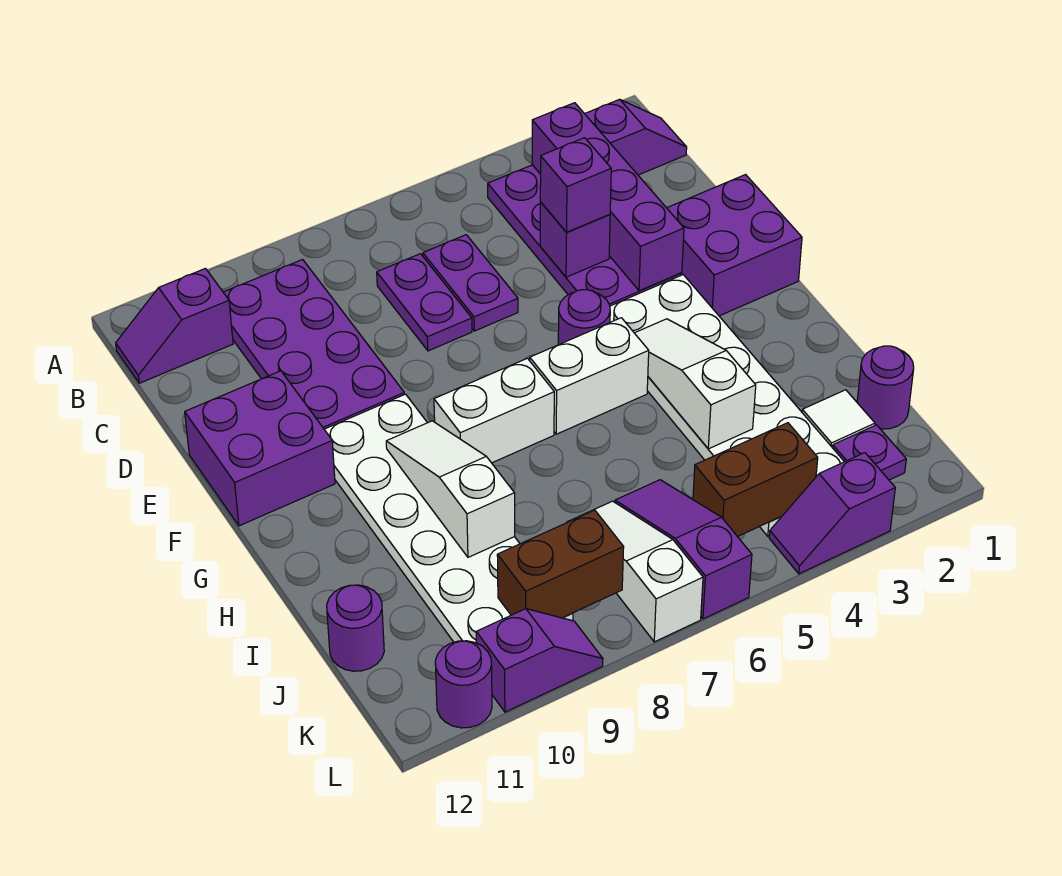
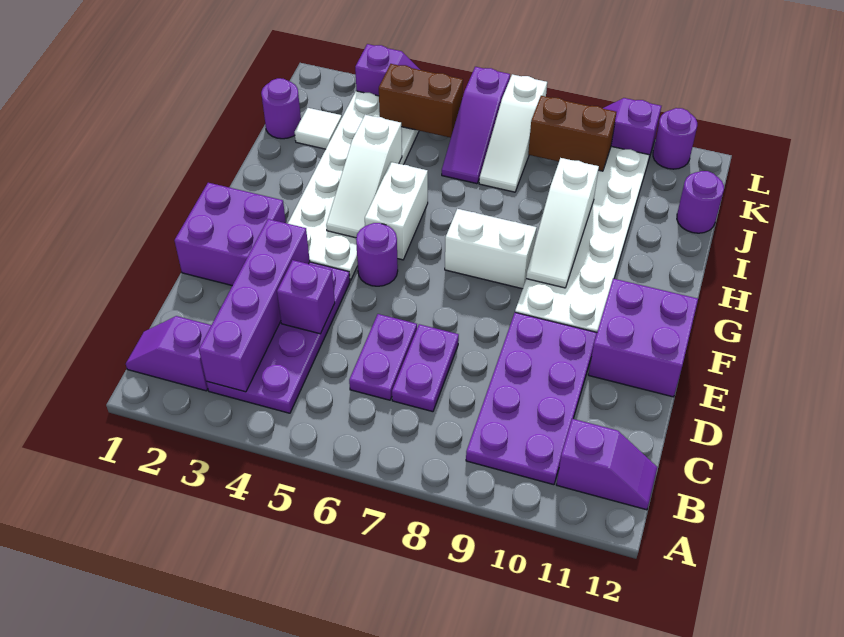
purple brick D4 level 3 -> none
white brick G5:G6 level 1 -> white brick G5:H5 level 1
purple plate K2 level 1 -> none

